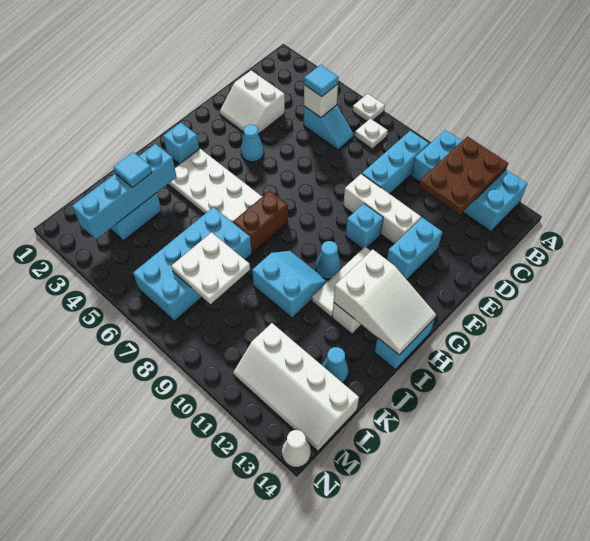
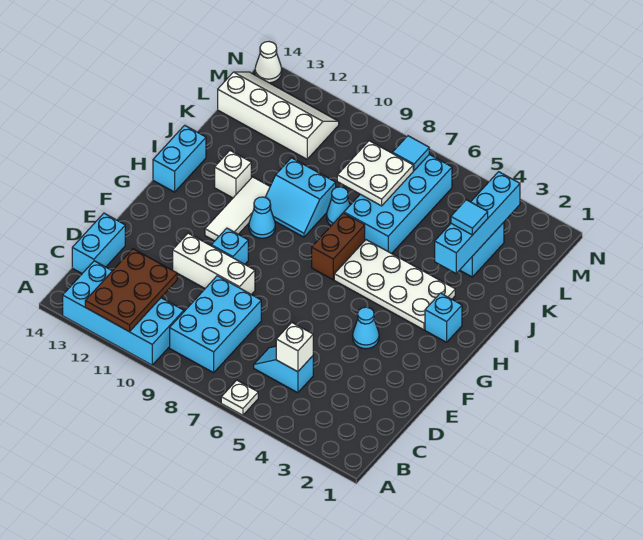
white plate B7 level 1 -> none
cyan brick B9:D9 level 1 -> cyan brick B8:D9 level 1
cyan tile C5 level 3 -> cyan tile M7 level 2
white slope D2:E3 level 1 top D -> none
cyan brick E12:F12 level 1 -> cyan brick C14:D14 level 1
white slope H12:I14 level 2 top 12 -> none
cyan cone K13 level 1 -> cyan cone J8 level 1

